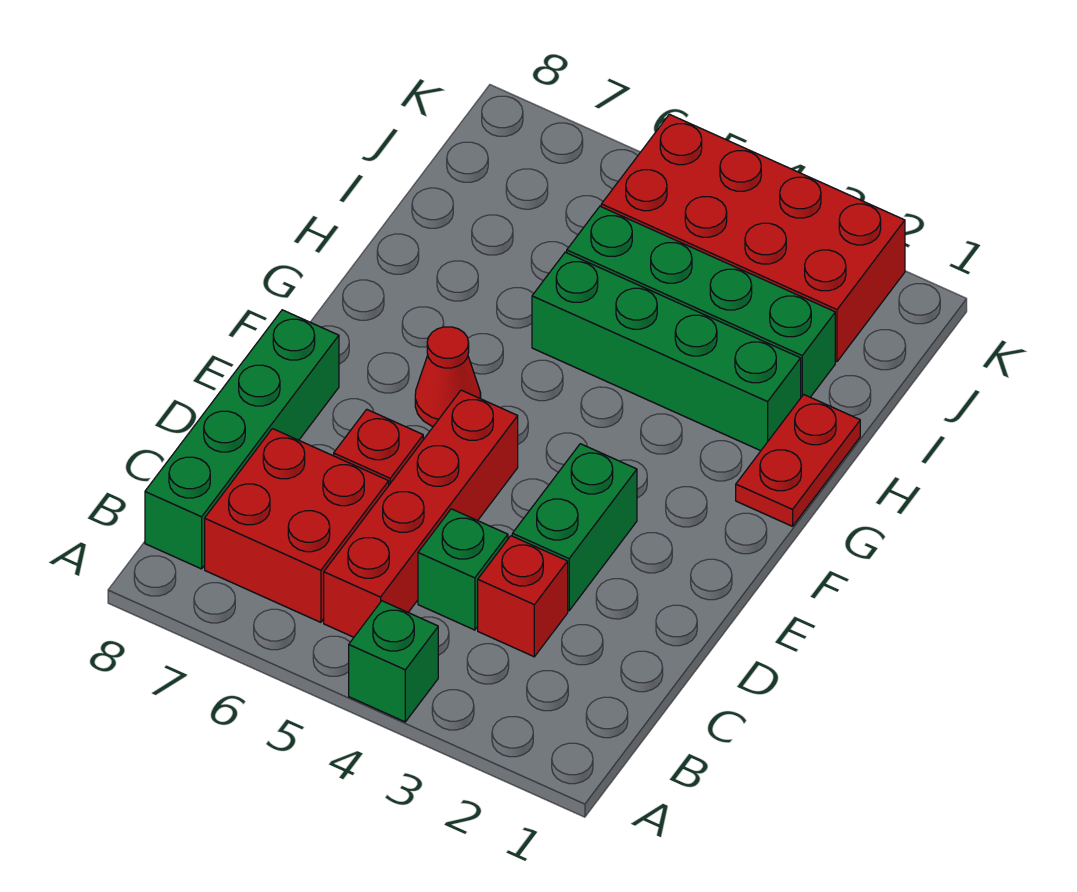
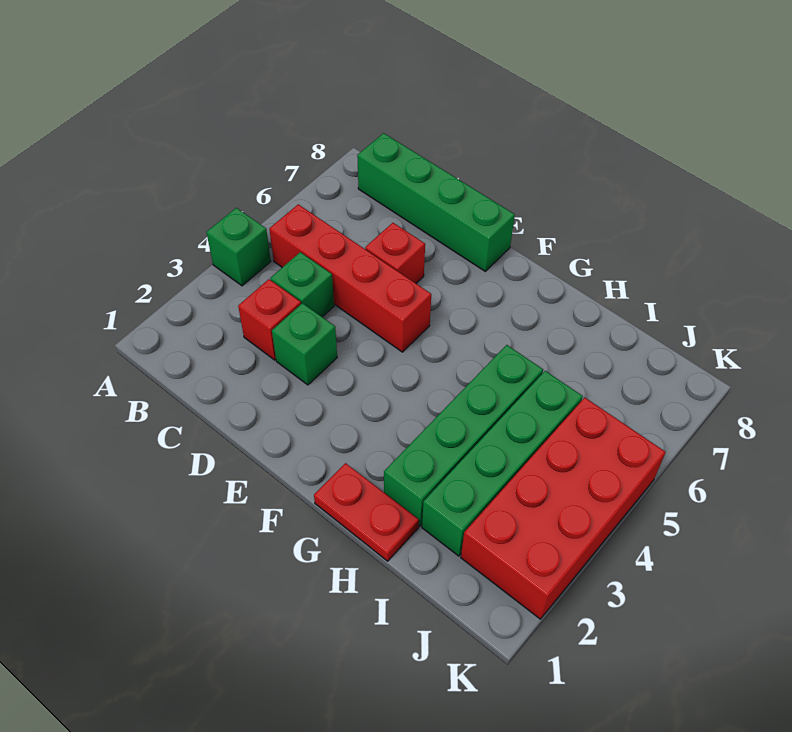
red brick B6:C7 level 1 -> none
green brick D3:E3 level 1 -> green brick D3 level 1
red cone F6 level 1 -> none

